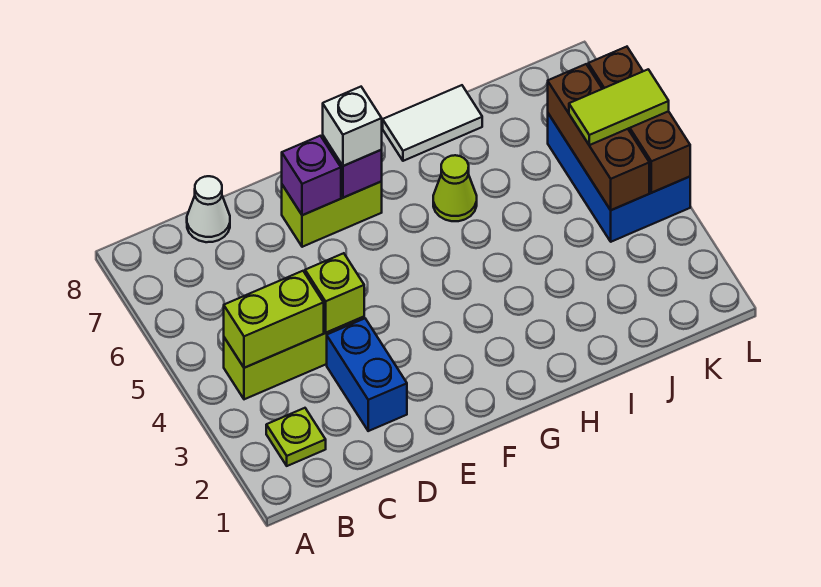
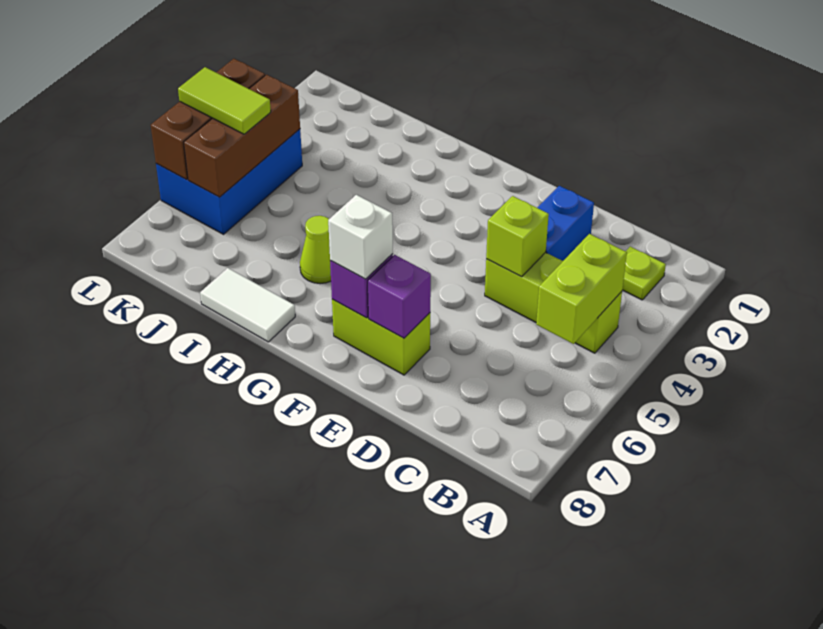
lime brick B4:C4 level 2 -> lime brick B4:B5 level 2
white cone C8 level 1 -> none

